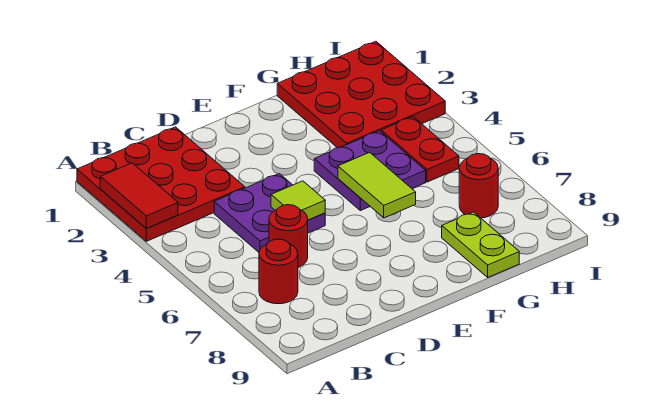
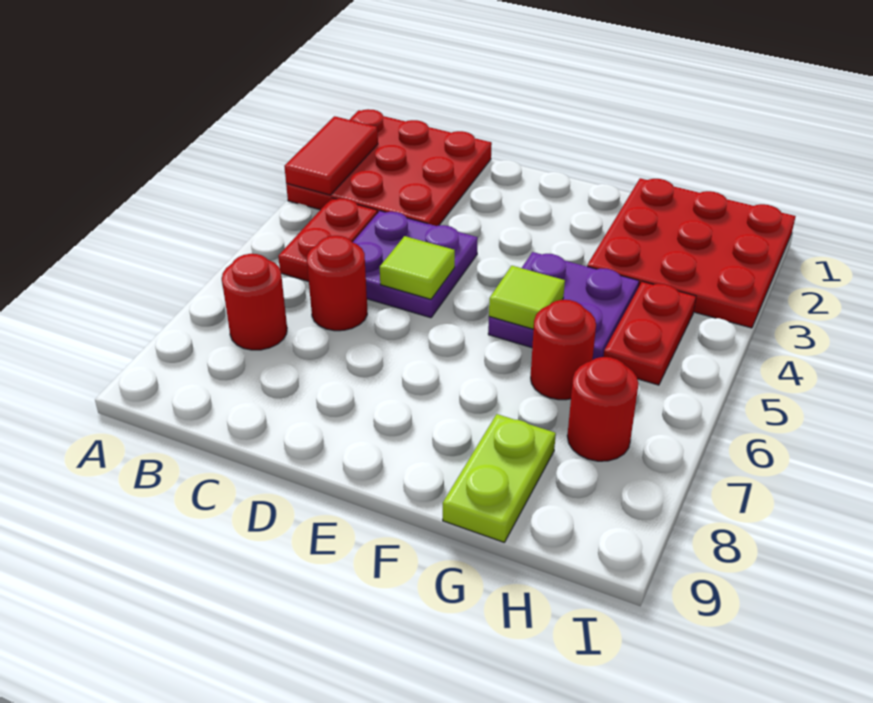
none -> red plate B4:B5 level 1
lime tile F5:F6 level 2 -> lime tile F5 level 2
none -> red round brick G6 level 1

